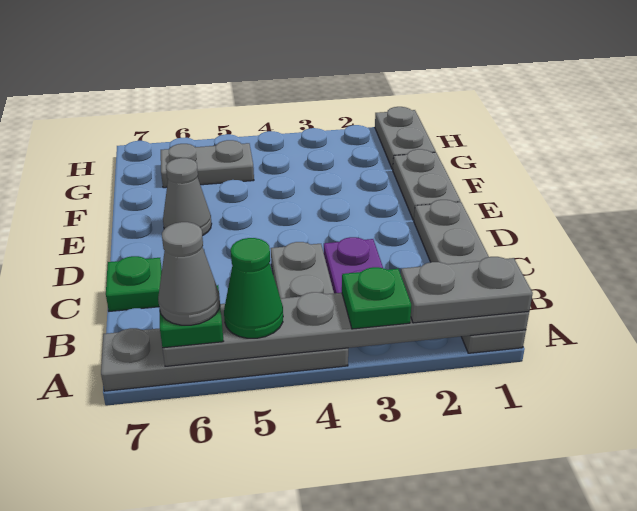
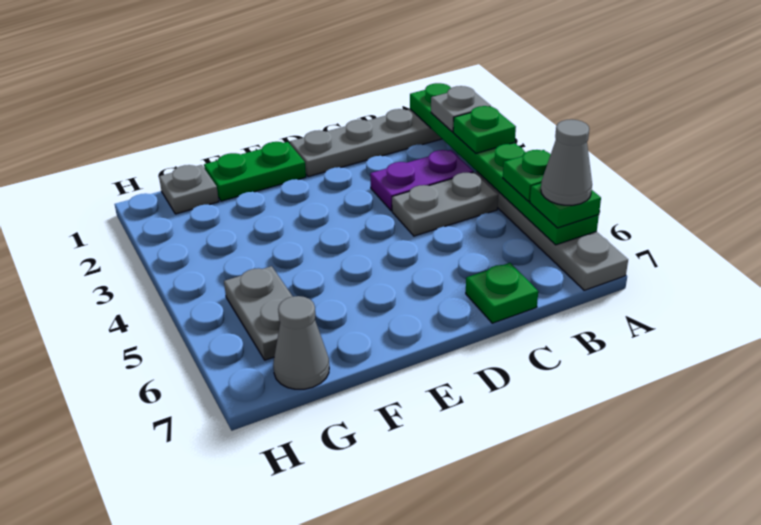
grey plate A1:A6 level 2 -> green plate A1:A6 level 2
grey plate A1:A2 level 3 -> grey plate A2 level 3
green cone A5 level 3 -> green plate A5 level 3
grey plate E1:F1 level 1 -> green plate E1:F1 level 1
grey cone E6 level 1 -> grey cone G7 level 1
grey plate G1:H1 level 1 -> grey plate G1 level 1

